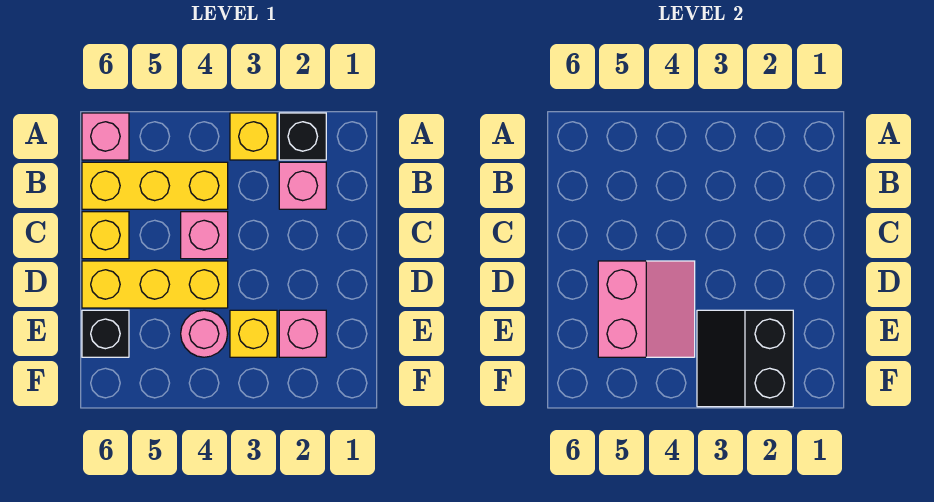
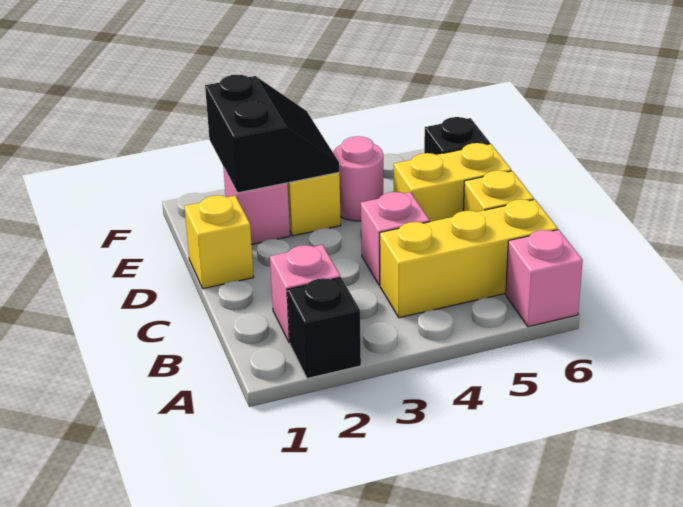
yellow brick A3 level 1 -> yellow brick D1 level 1
yellow brick D4:D6 level 1 -> yellow brick D5:D6 level 1
pink slope D4:E5 level 2 top 5 -> none

